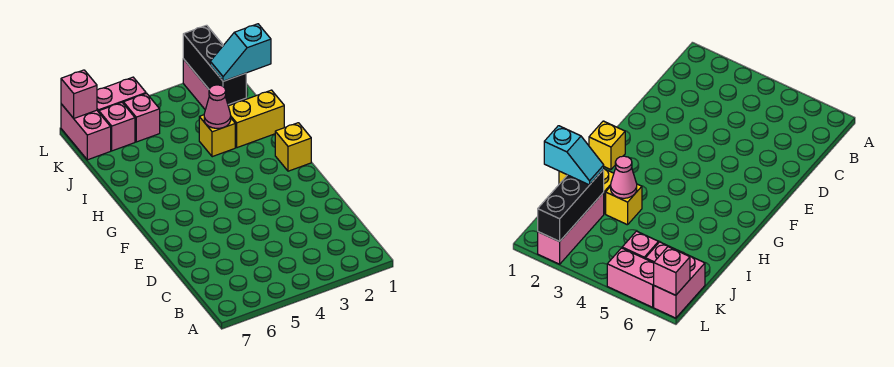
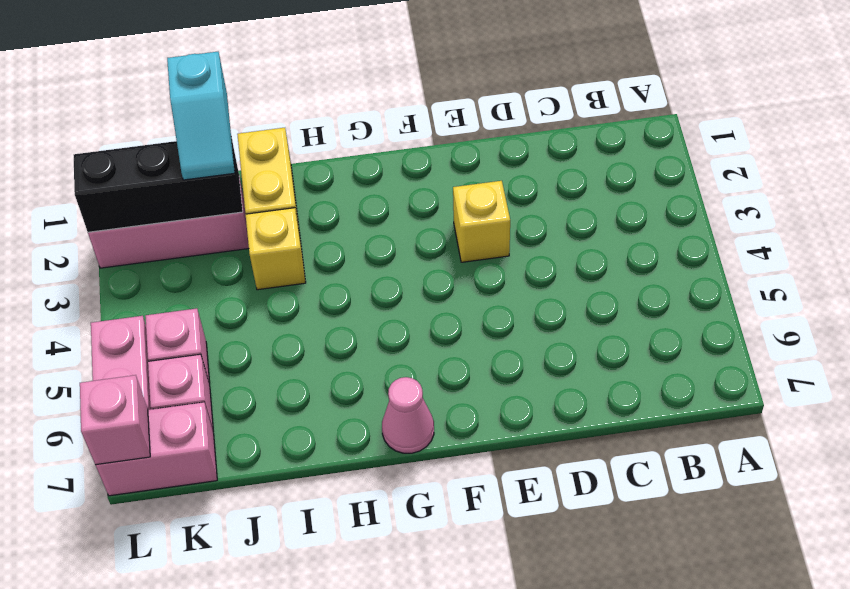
yellow brick G1 level 1 -> yellow brick E3 level 1
pink cone I3 level 2 -> pink cone G7 level 1

